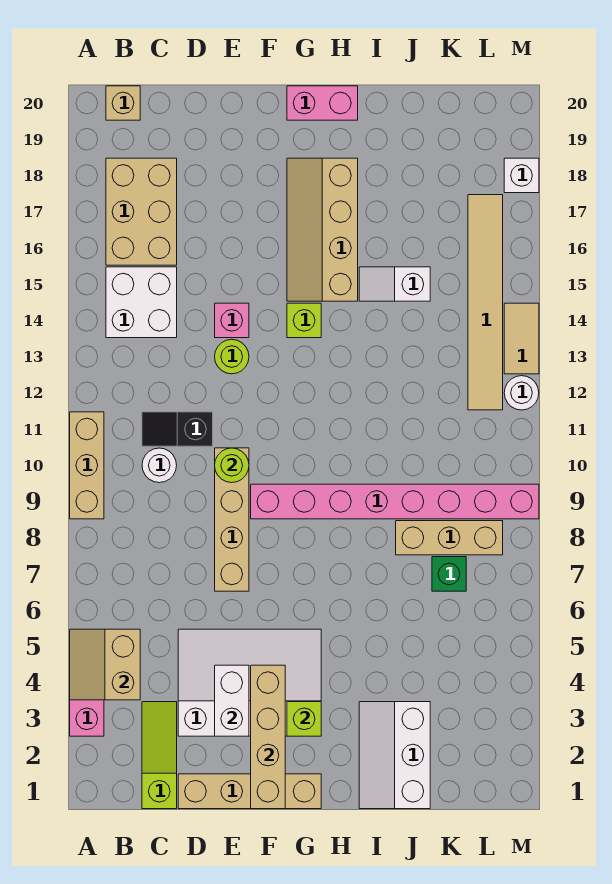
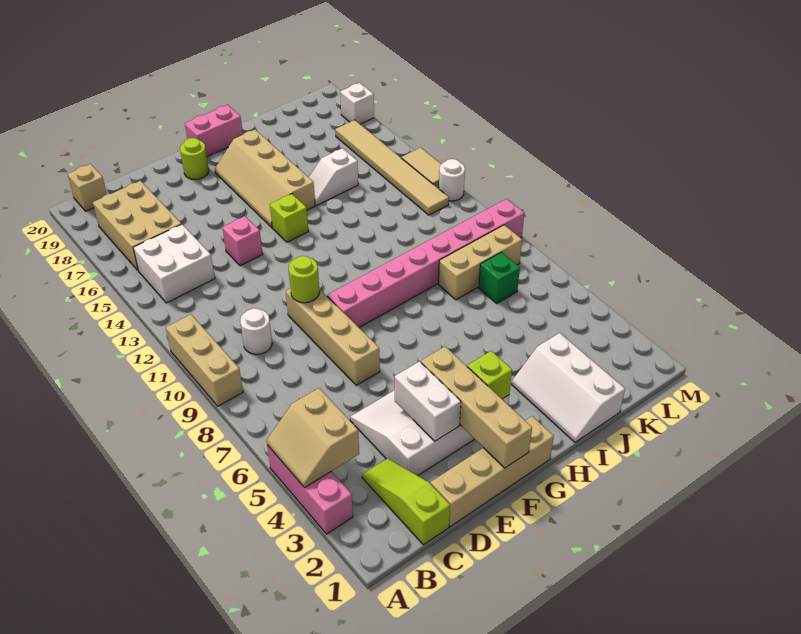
black slope C11:D11 level 1 top D -> none
lime round brick E13 level 1 -> lime round brick F19 level 1

